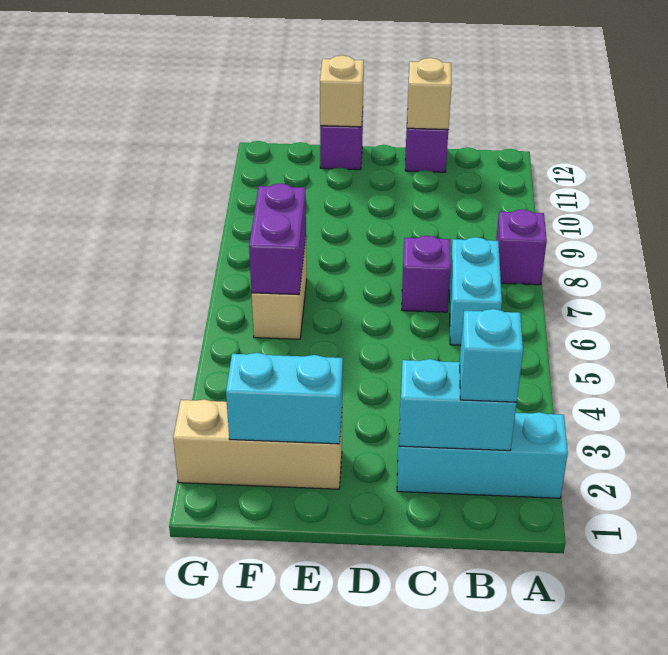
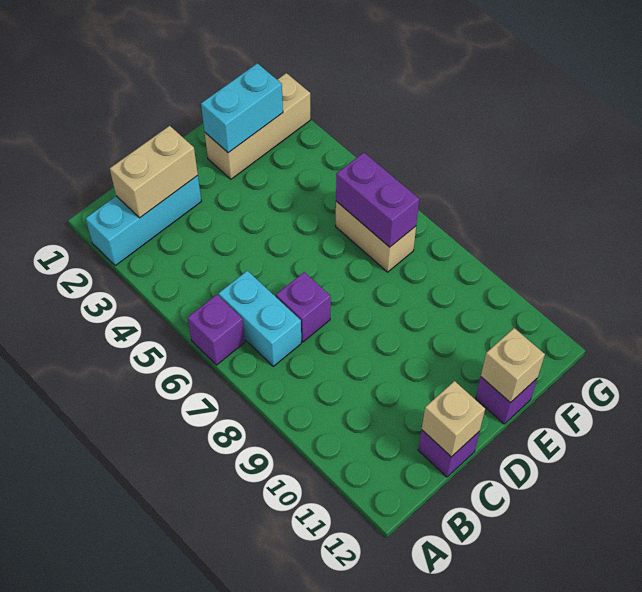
purple brick A8 level 1 -> purple brick A6 level 1
cyan brick B2:C2 level 2 -> tan brick B2:C2 level 2
cyan brick B2 level 3 -> none

